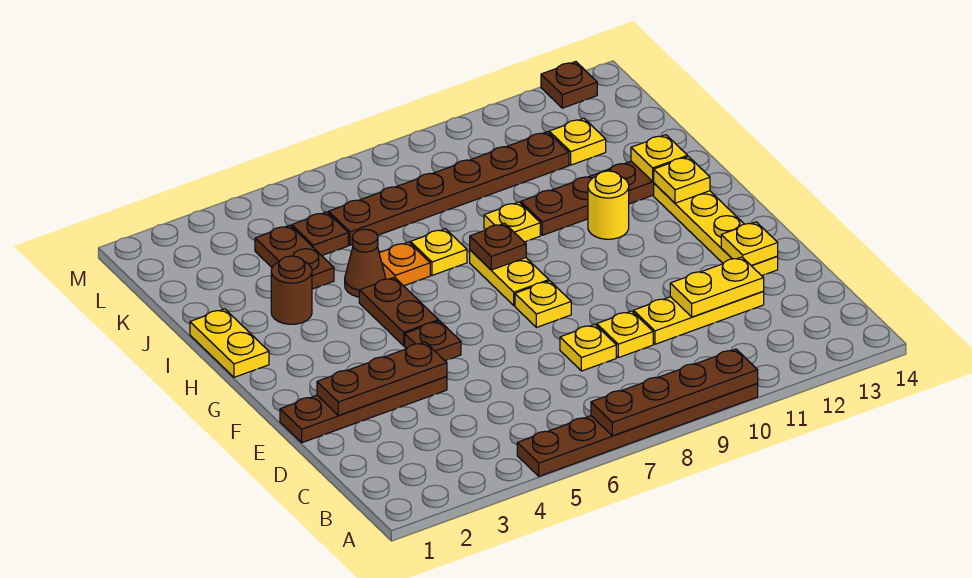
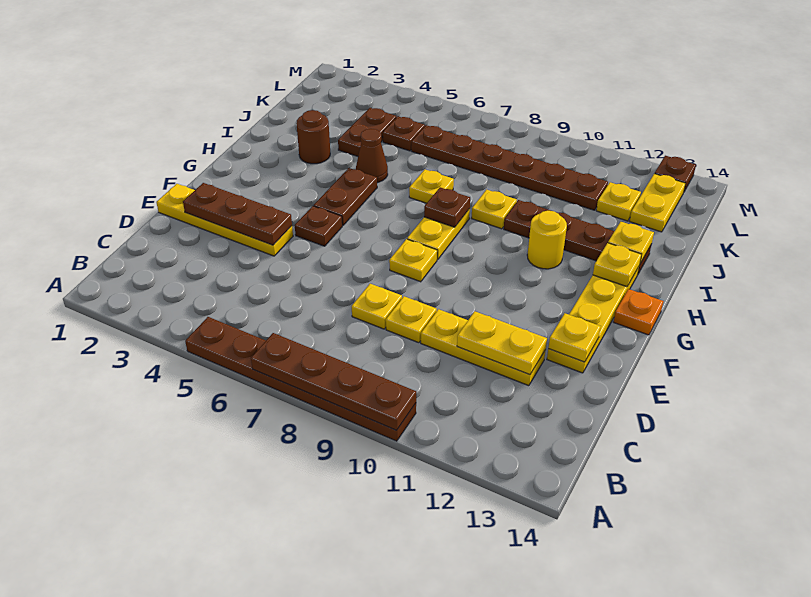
brown plate E1:E4 level 1 -> yellow plate E1:E4 level 1
yellow plate H1:I1 level 1 -> yellow plate K13:L13 level 1
orange plate I6 level 1 -> orange plate G14 level 1

